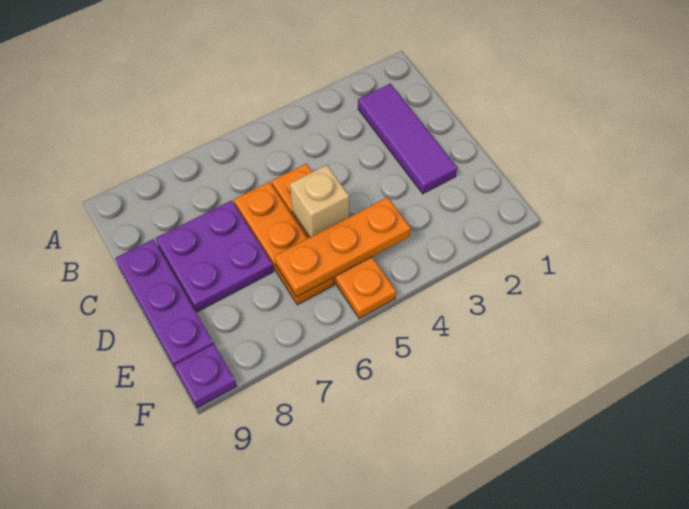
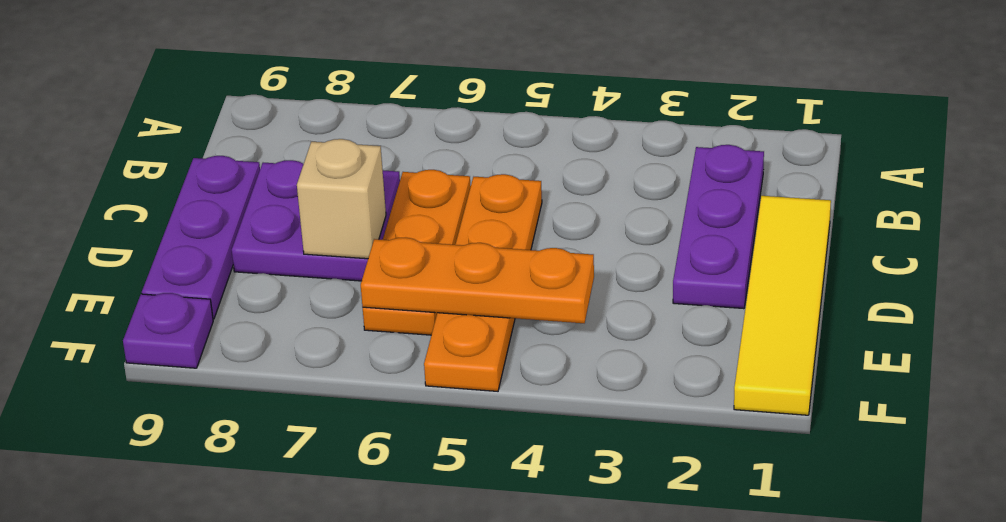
purple tile B2:D2 level 1 -> purple plate B2:D2 level 1
none -> yellow tile C1:F1 level 1
tan brick D5 level 2 -> tan brick D7 level 2

